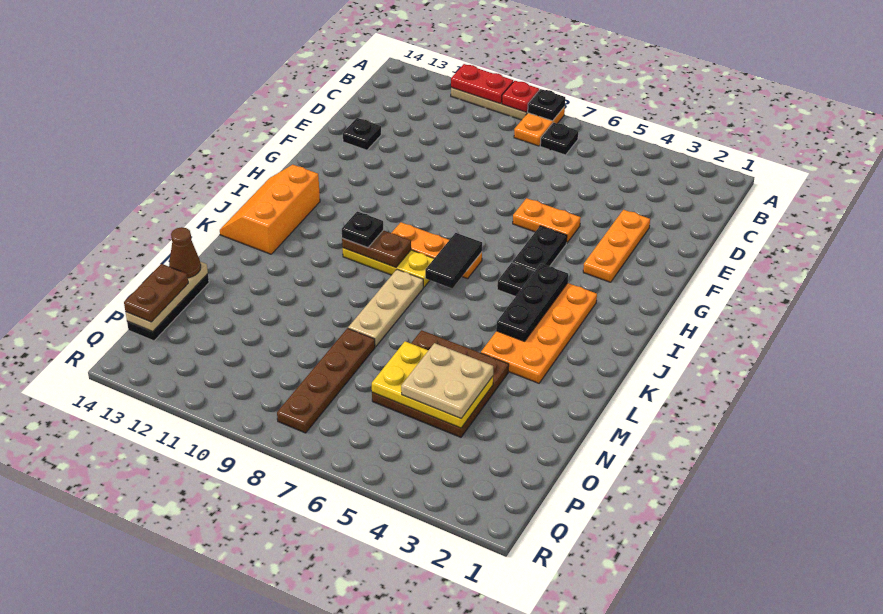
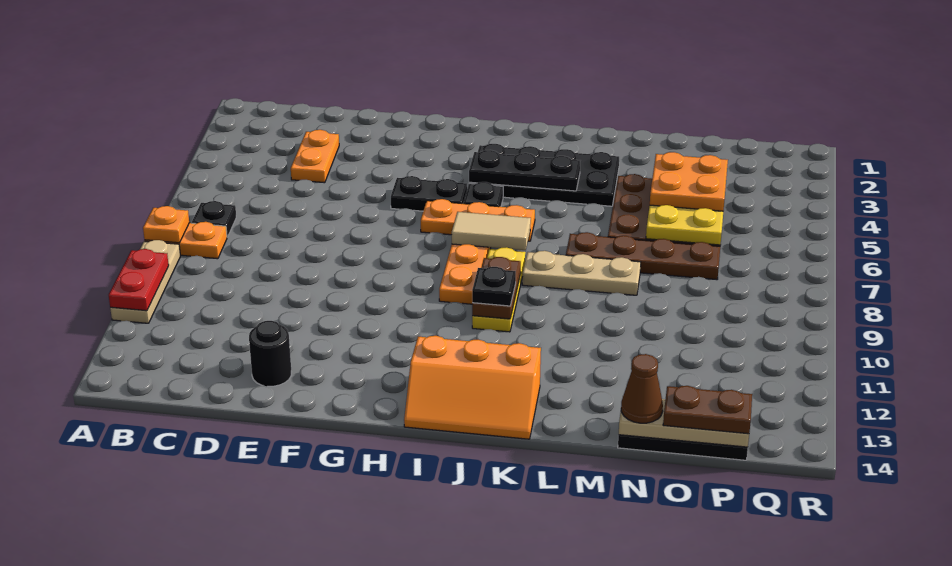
black plate A8 level 2 -> orange plate A8 level 2
red plate A9 level 2 -> none
orange plate E3:G3 level 1 -> orange plate H6:J6 level 1
black plate E13 level 1 -> black round brick E13 level 1
orange plate F5:F6 level 1 -> orange plate D3:D4 level 1
orange plate I3:L4 level 1 -> black plate I3:L4 level 1
black tile I7:J7 level 2 -> tan tile I7:J7 level 2
tan plate N4:O5 level 3 -> orange plate N4:O5 level 3
brown plate N8:Q8 level 1 -> brown plate L7:O7 level 1

